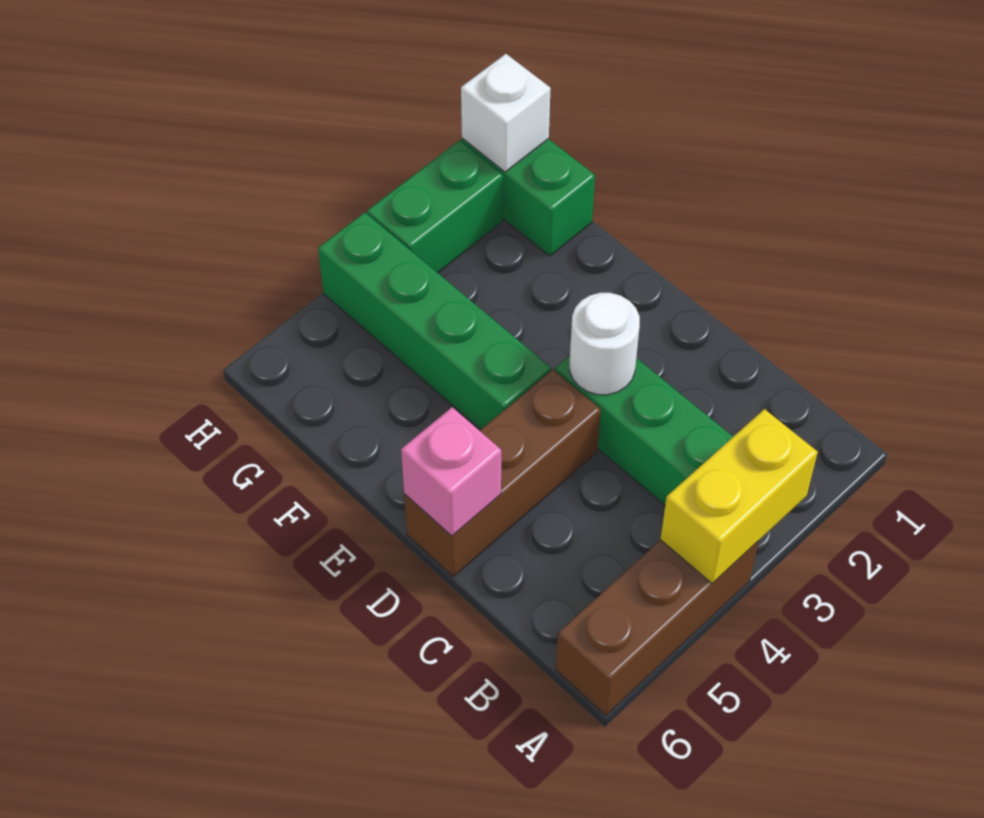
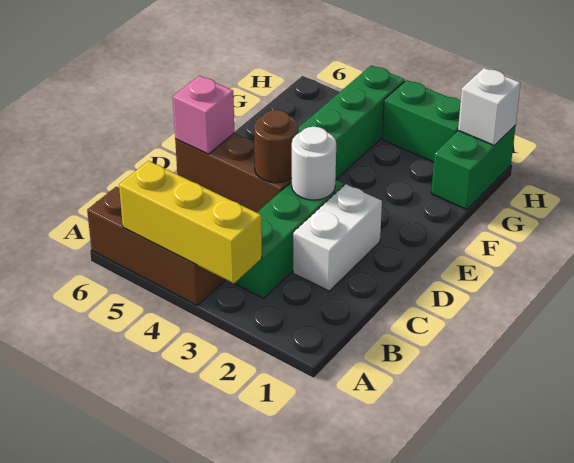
yellow brick A3:A4 level 2 -> yellow brick A3:A5 level 2
none -> white brick C2:D2 level 1
none -> brown round brick D4 level 2

